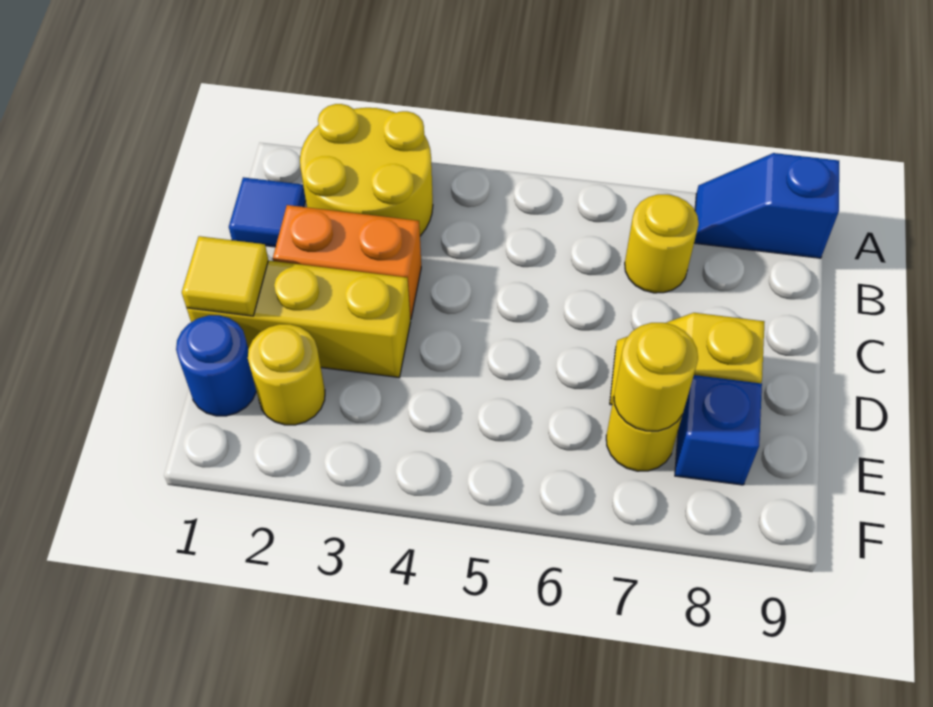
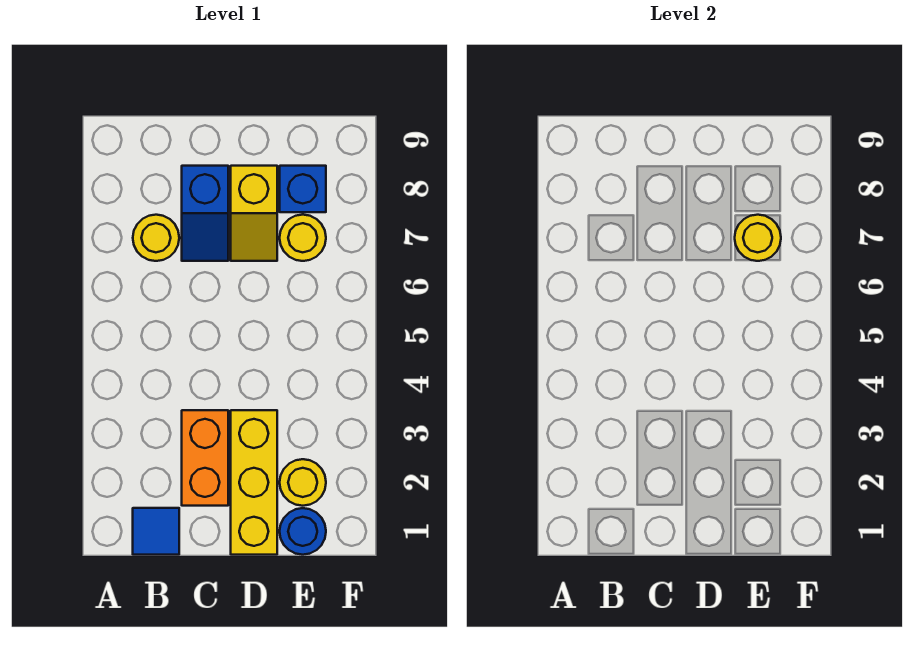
yellow round brick A2:B3 level 1 -> none
blue slope A8:A9 level 1 top 9 -> blue slope C7:C8 level 1 top 8
yellow tile D1 level 2 -> none

